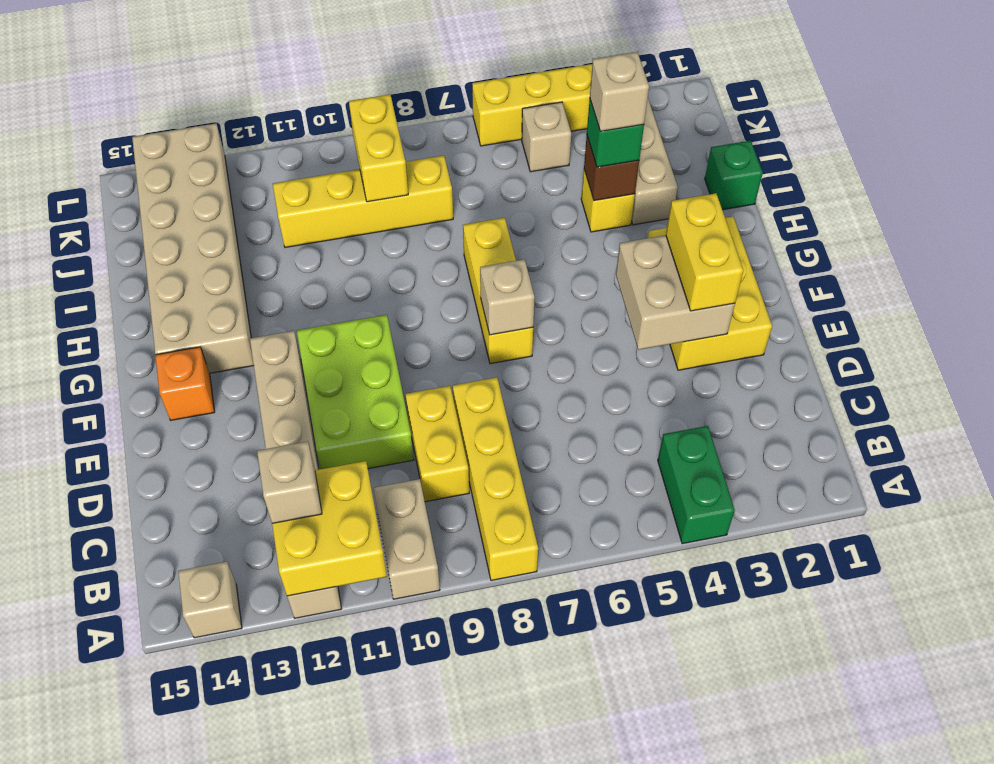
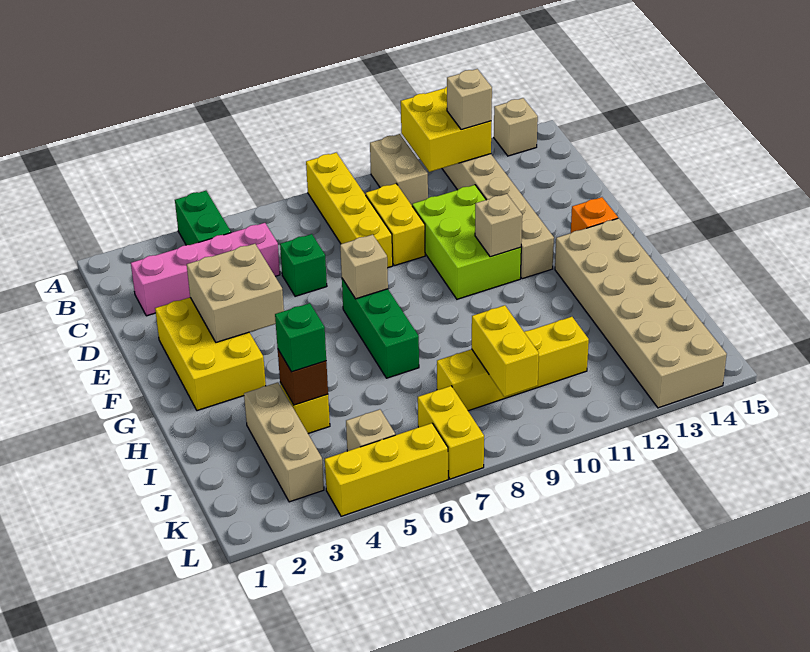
none -> pink brick C2:C5 level 1
yellow brick E3:F3 level 3 -> yellow brick K7:L7 level 1
yellow brick F7:H7 level 1 -> green brick F7:H7 level 1
green brick I1 level 1 -> green brick D6 level 1
tan brick I4 level 4 -> tan brick F11 level 2

